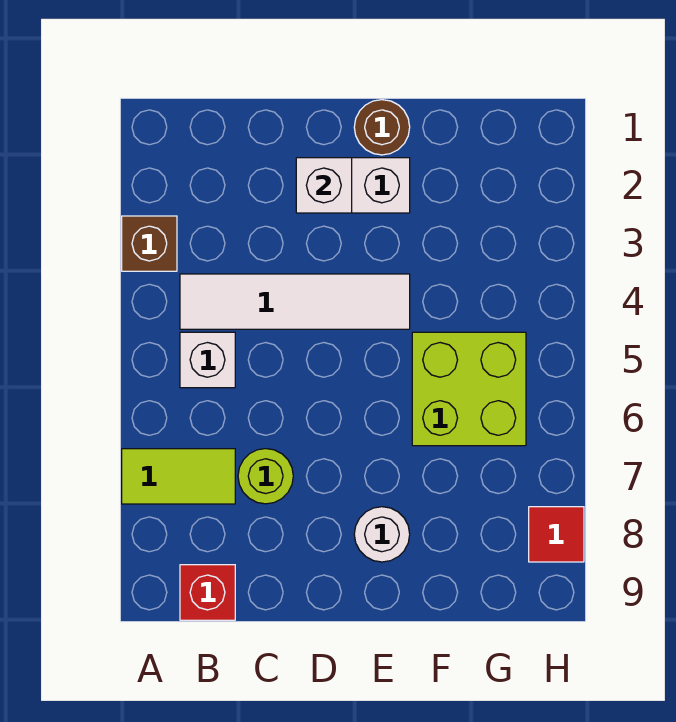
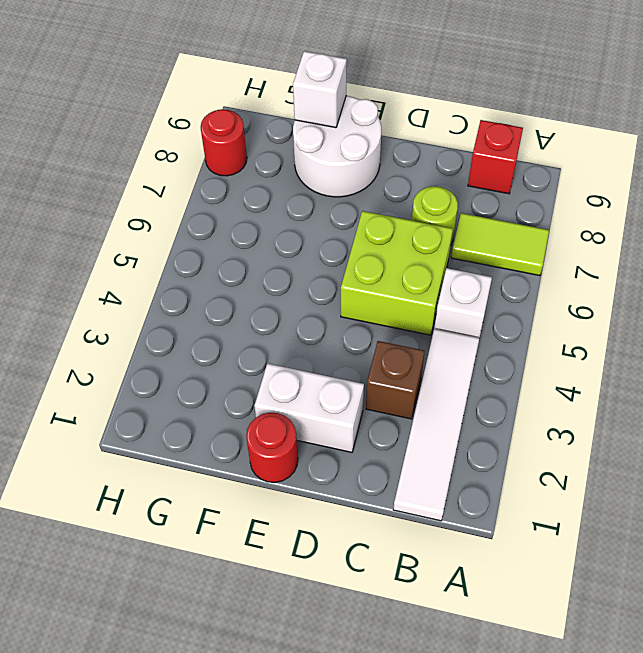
brown brick A3 level 1 -> brown brick C3 level 1
white tile B4:E4 level 1 -> white tile B1:B4 level 1
white brick D2 level 2 -> white brick F9 level 2
brown round brick E1 level 1 -> red round brick E1 level 1
white round brick E8 level 1 -> white round brick E8:F9 level 1
lime brick F5:G6 level 1 -> lime brick C5:D6 level 1
red tile H8 level 1 -> red round brick H8 level 1

